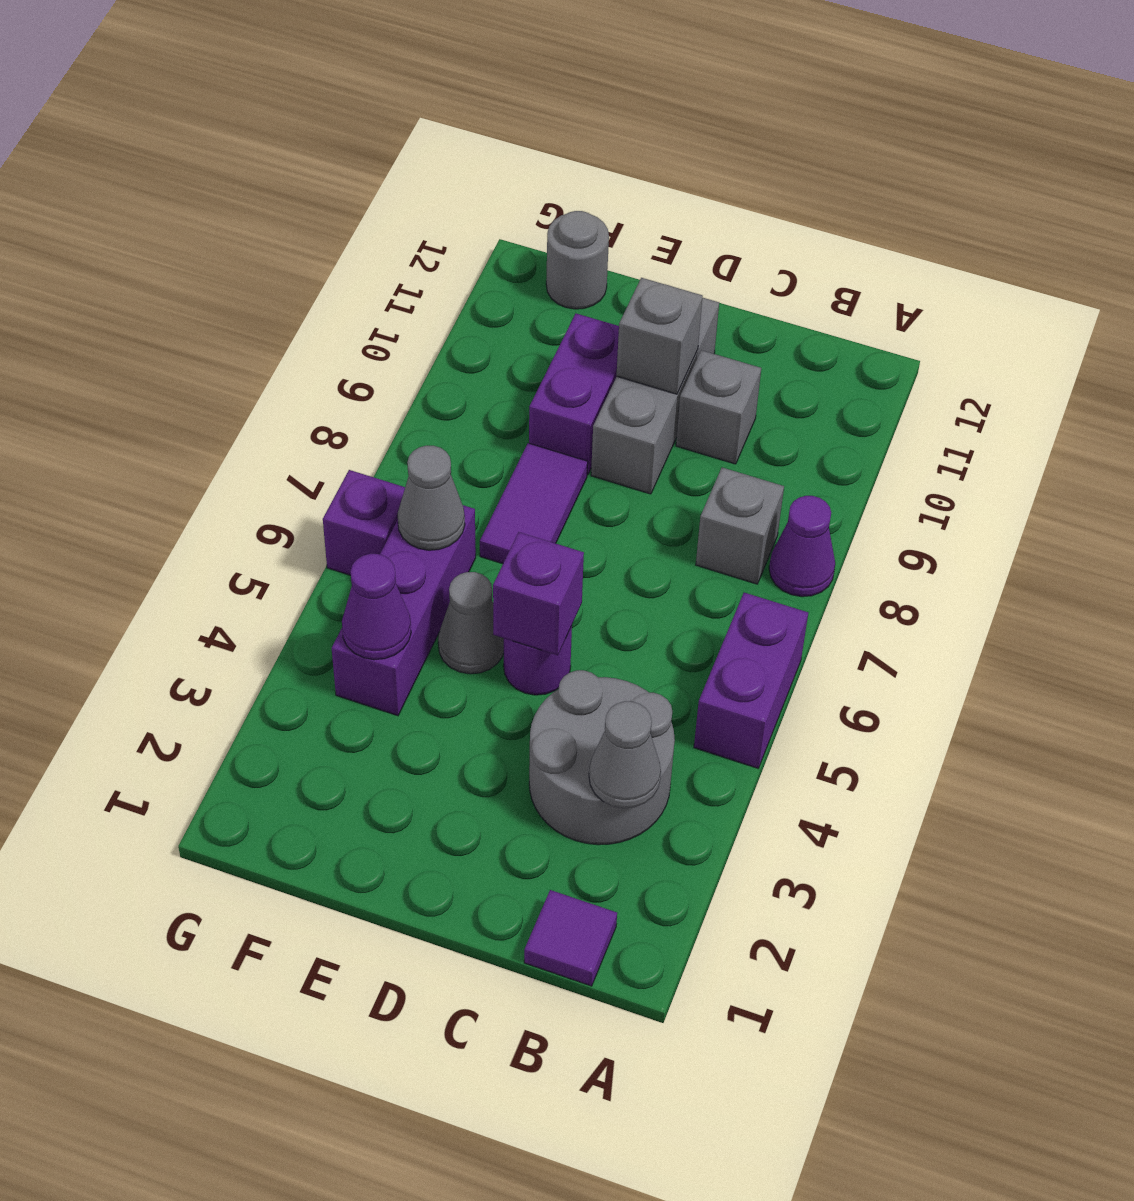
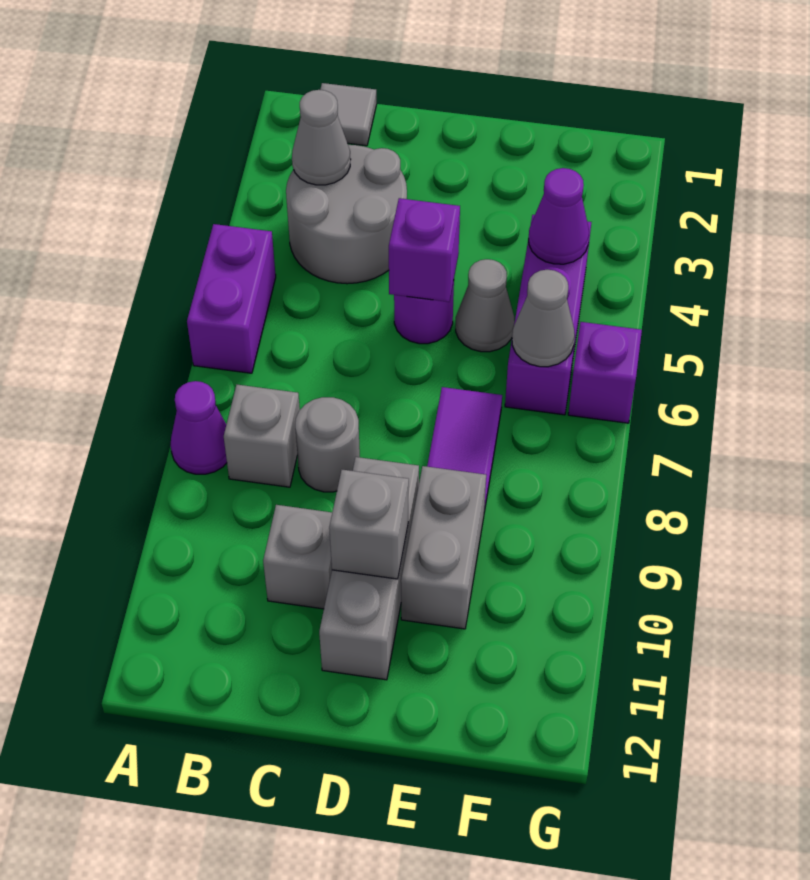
purple tile B1 level 1 -> grey tile B1 level 1
purple brick E9:E10 level 1 -> grey brick E9:E10 level 1
grey round brick F12 level 1 -> grey round brick C8 level 1

